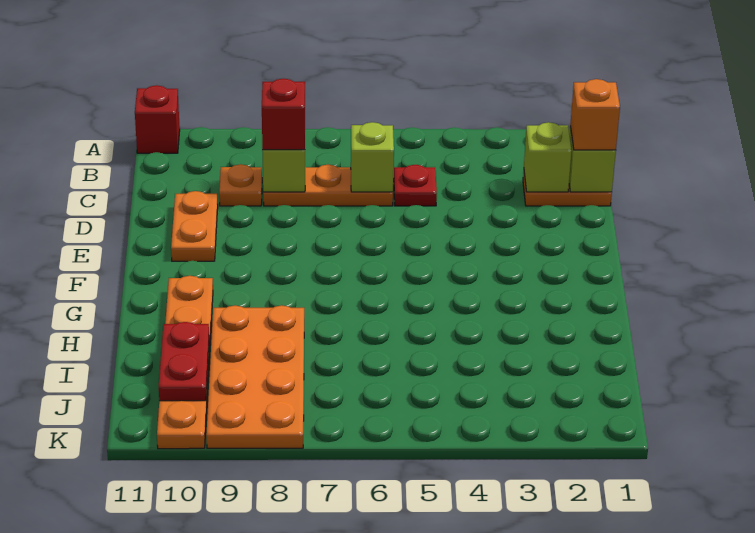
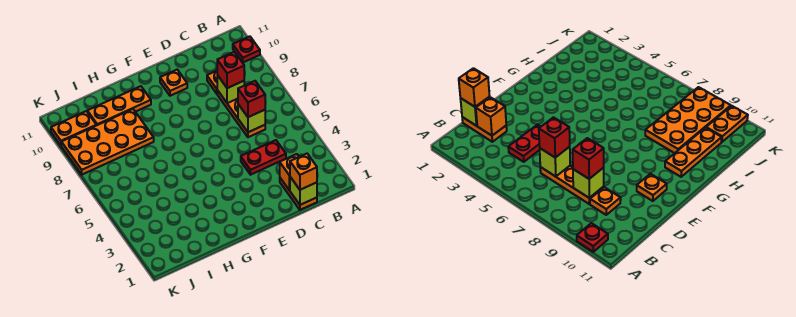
red brick A11 level 1 -> red brick C6 level 3
lime brick C2 level 2 -> orange brick C2 level 2
red plate C5 level 1 -> red plate A10 level 1
orange plate D10:E10 level 1 -> orange plate E10 level 1
red plate I10:J10 level 2 -> red plate C4:D4 level 1

